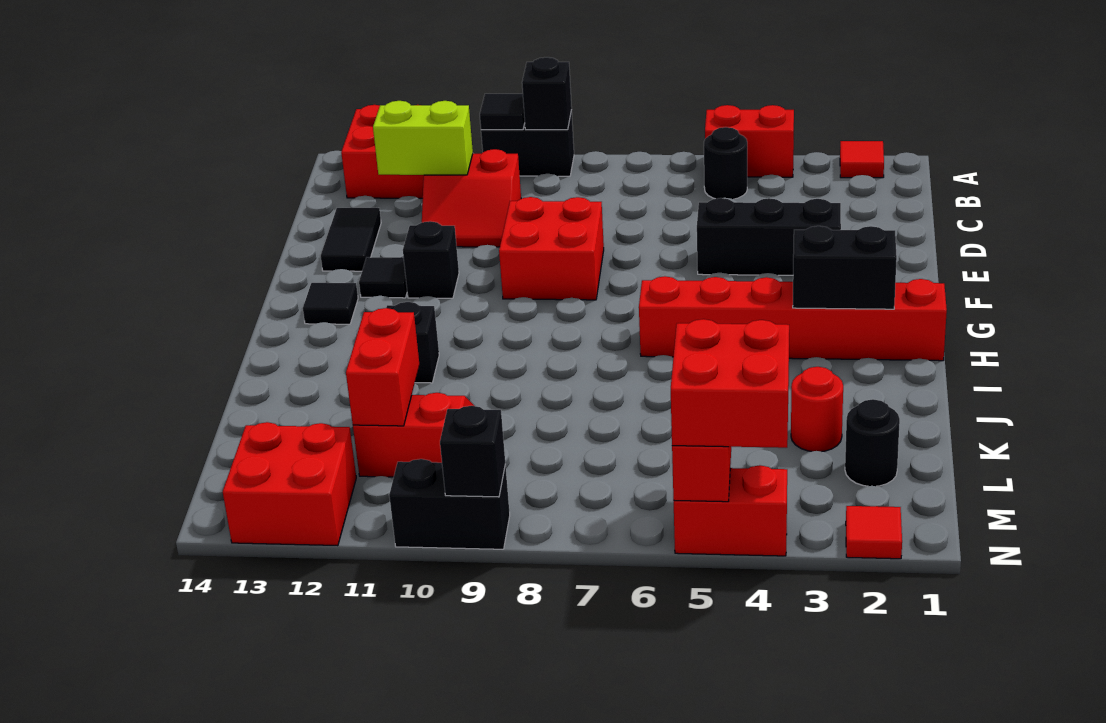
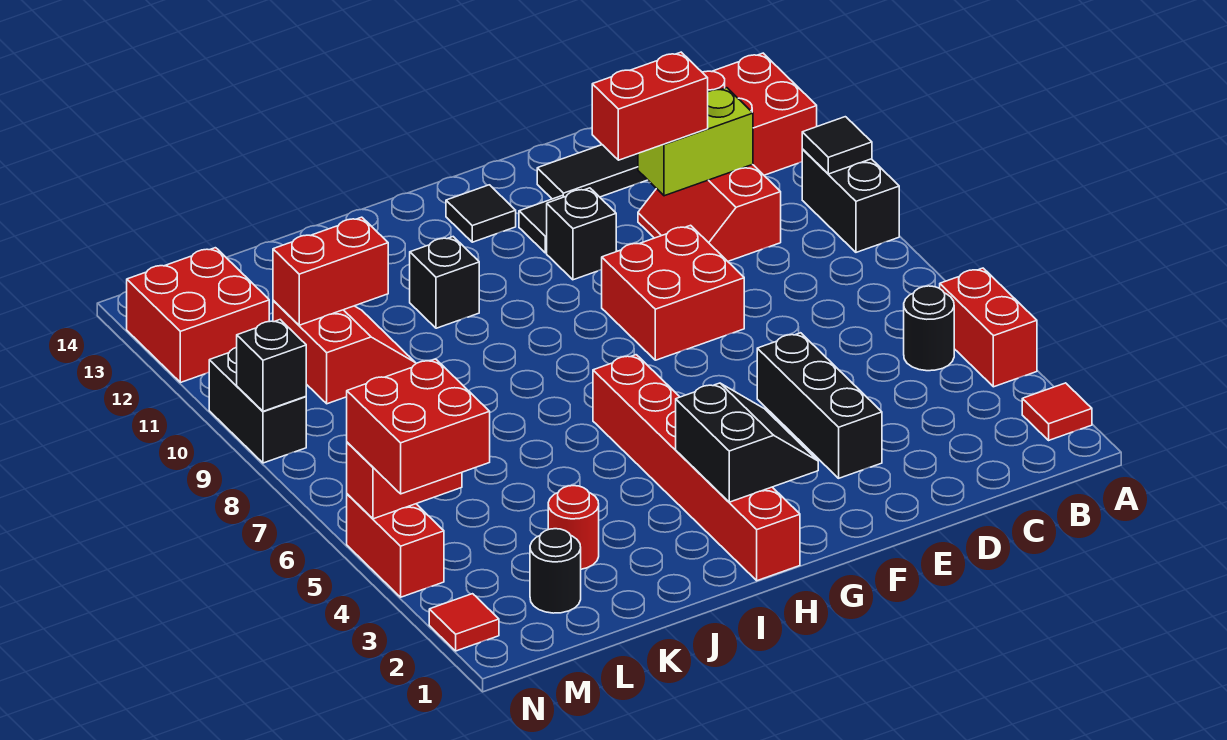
black brick A9 level 2 -> none
lime brick C11:C12 level 2 -> lime brick C11:D11 level 2
none -> red brick D11:E11 level 3

